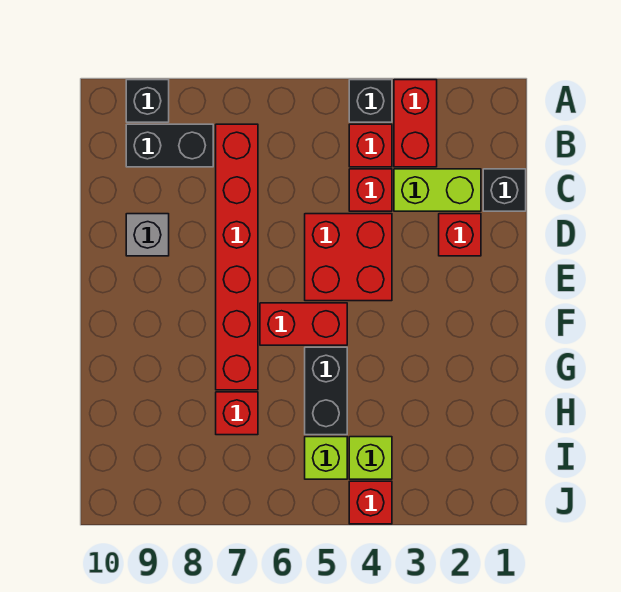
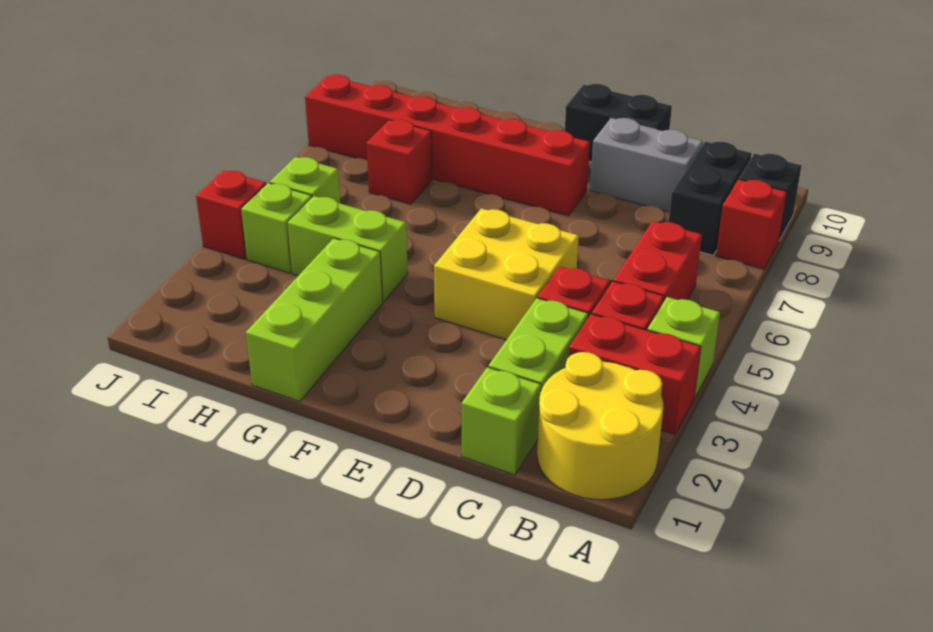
none -> yellow round brick A1:B2 level 1
black brick A4 level 1 -> lime brick A4 level 1
red brick B7:G7 level 1 -> red brick E8:J8 level 1
black brick C1 level 1 -> lime brick C1 level 1
red brick D2 level 1 -> red brick A8 level 1
red brick D4:E5 level 1 -> yellow brick D4:E5 level 1
grey brick D9 level 1 -> grey brick C9:D9 level 1
red brick F5:F6 level 1 -> red brick B5:B6 level 1
none -> lime brick G1:G3 level 1
none -> lime brick G4:H4 level 1
black brick G5:H5 level 1 -> black brick D10:E10 level 1

